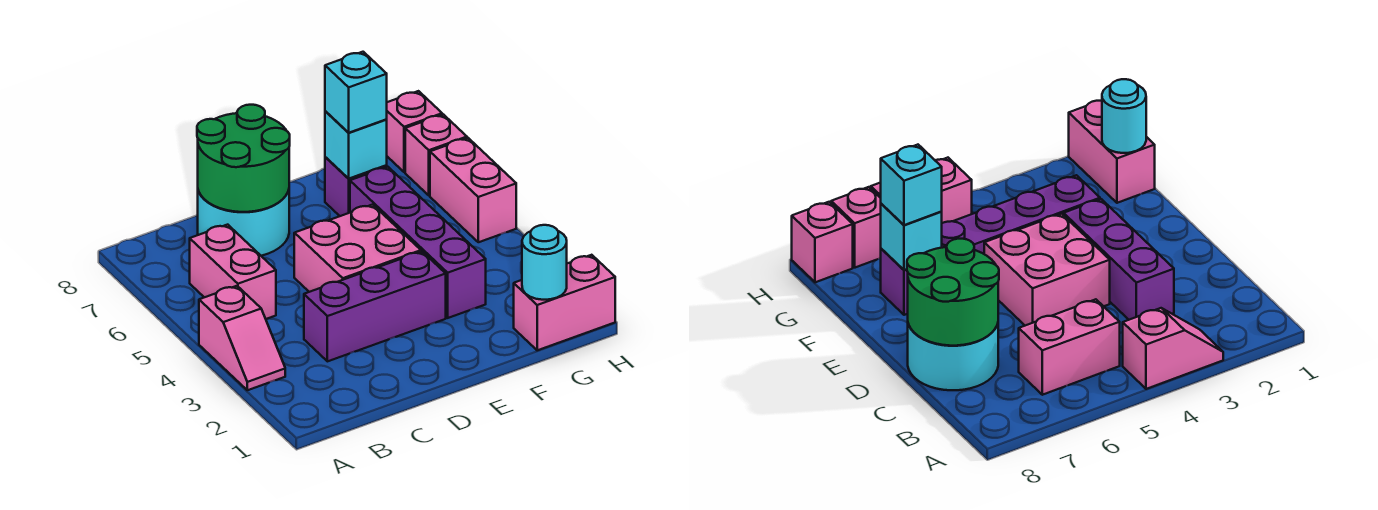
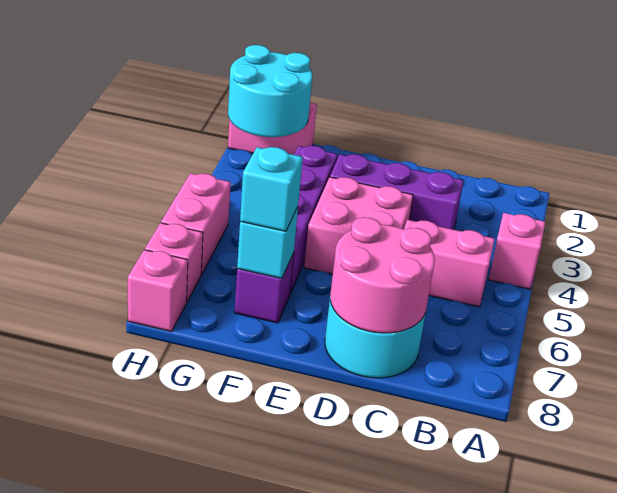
pink brick B5:B6 level 1 -> pink brick B5:C5 level 1
green round brick C7:D8 level 2 -> pink round brick C7:D8 level 2
cyan round brick G1 level 2 -> cyan round brick G1:H2 level 2

